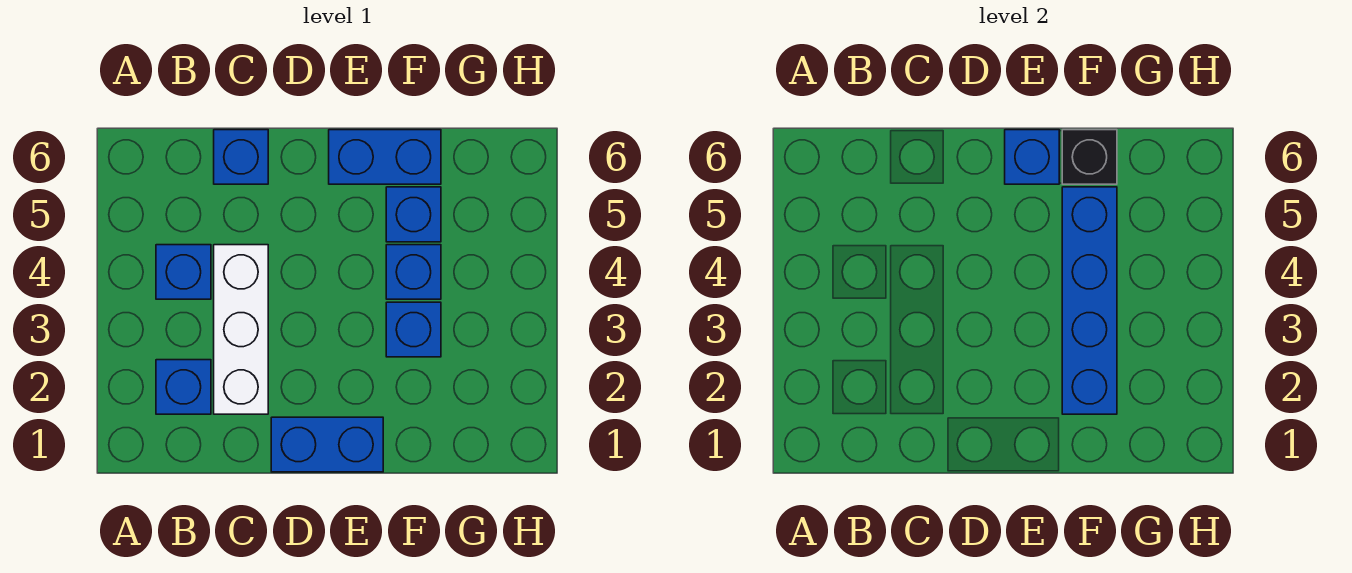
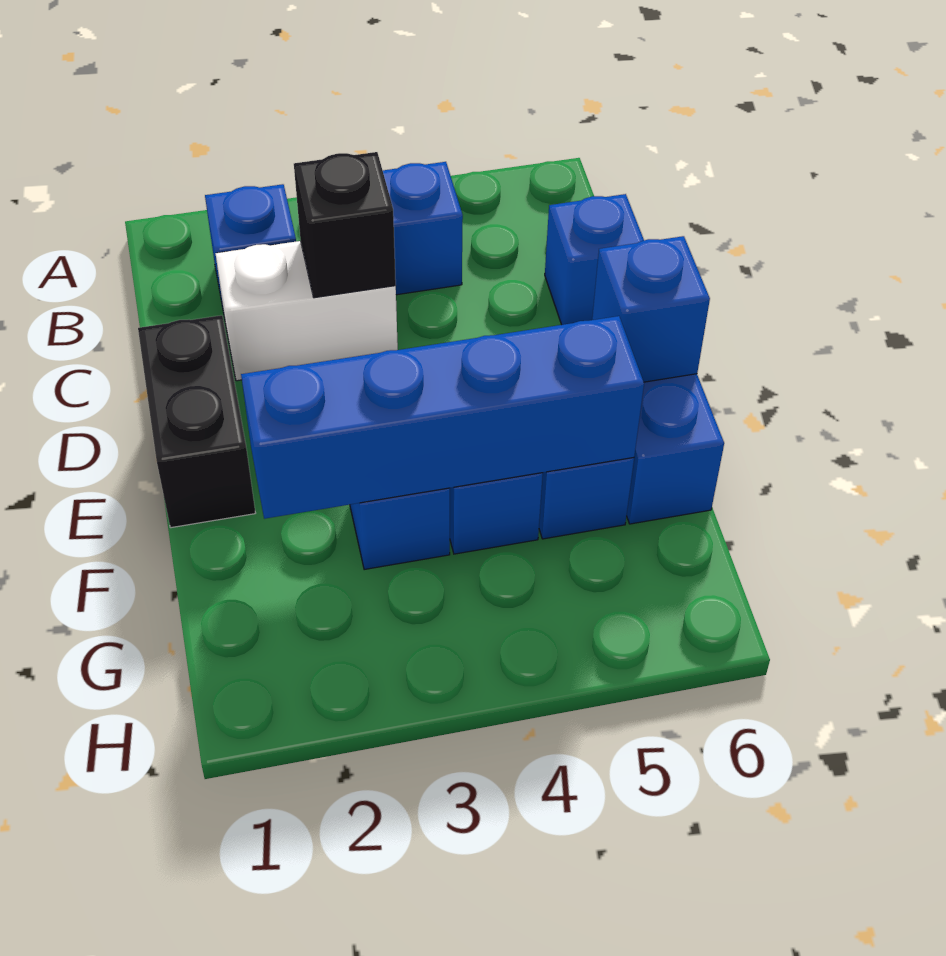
white brick C2:C4 level 1 -> white brick C2:C3 level 1
blue brick D1:E1 level 1 -> black brick D1:E1 level 1
black brick F6 level 2 -> black brick C3 level 2

